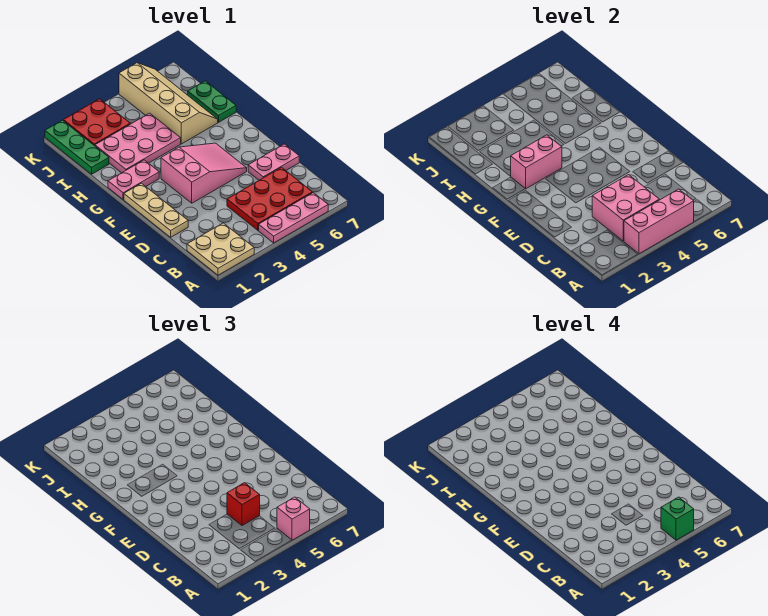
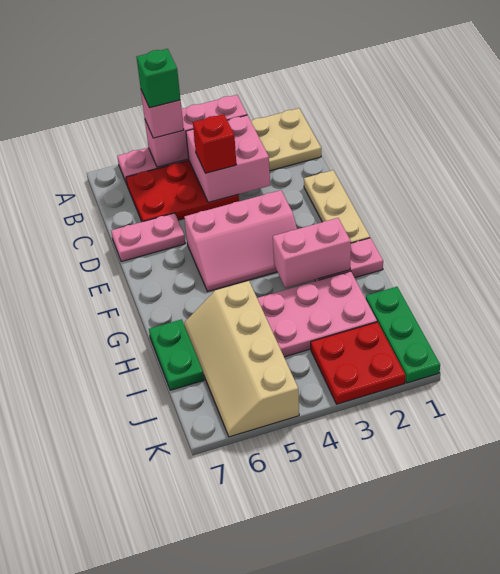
pink slope E3:F5 level 1 top 3 -> pink slope E3:F5 level 1 top E

